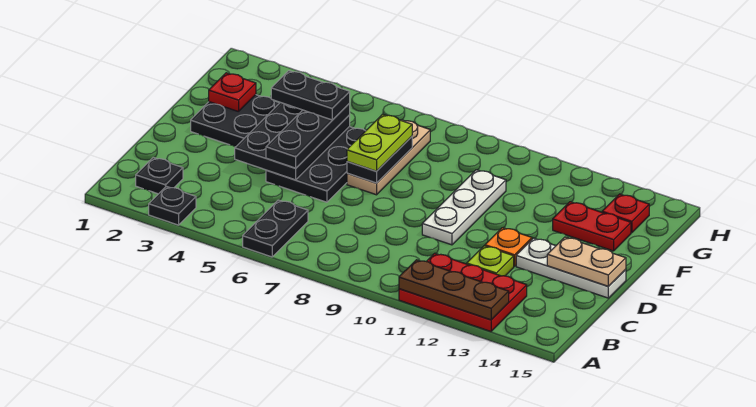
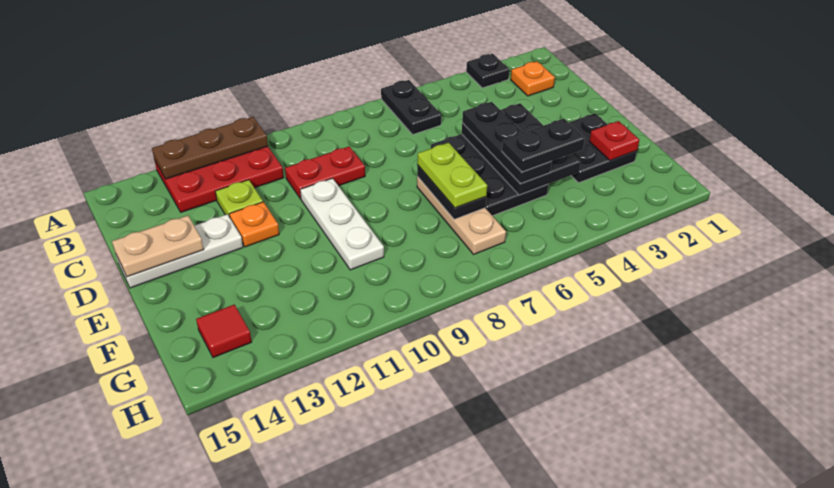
black plate B2 level 1 -> orange plate B2 level 1
red plate F13:F14 level 1 -> red plate C9:C10 level 1
red plate G14 level 1 -> red tile G14 level 1

